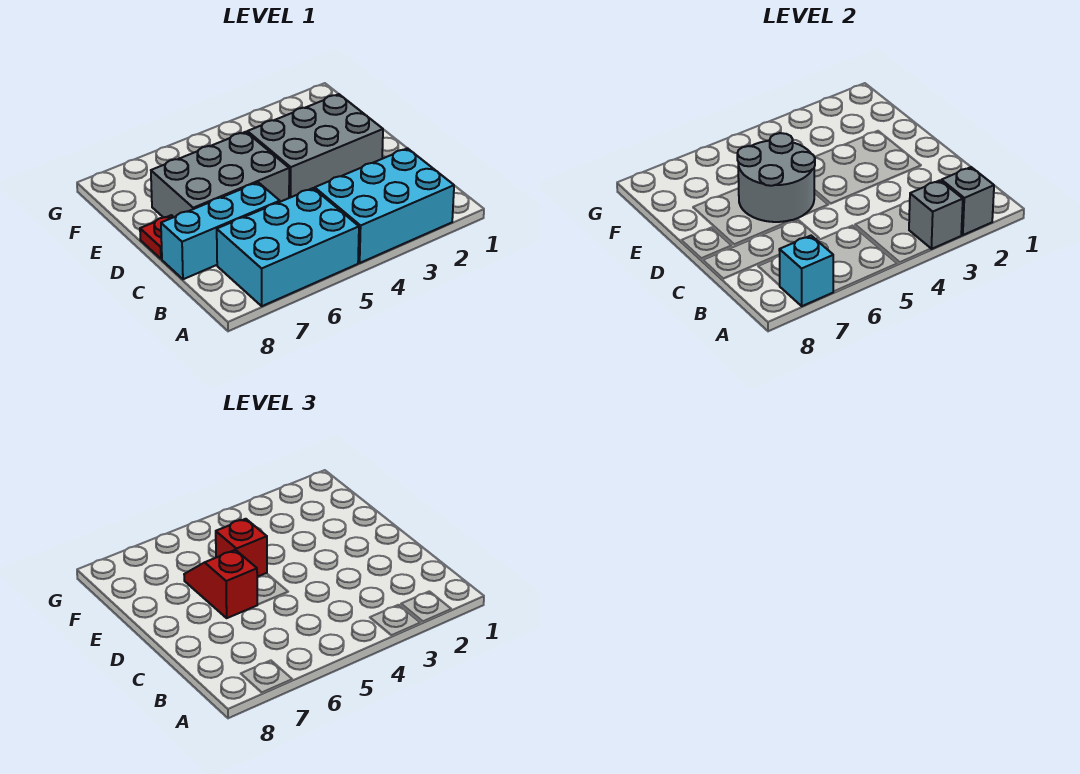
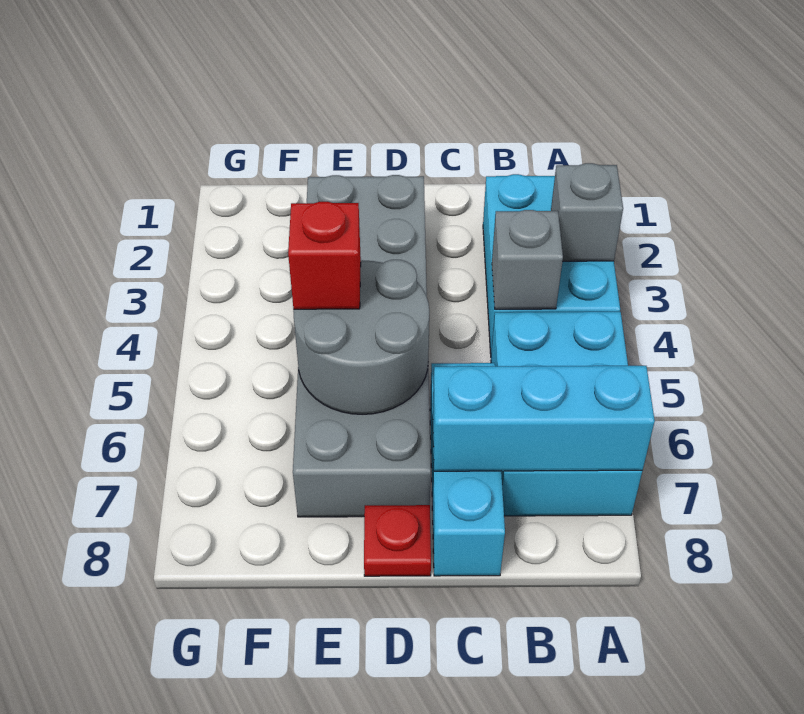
grey brick A2 level 2 -> grey brick B4 level 2
cyan brick A7 level 2 -> cyan brick A7:C7 level 2
red slope D6:E6 level 3 top D -> none

